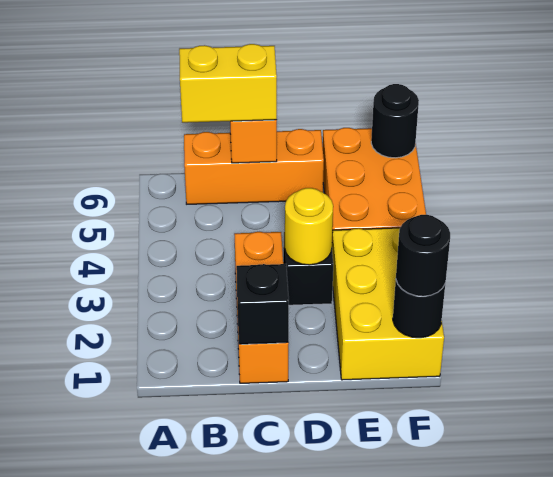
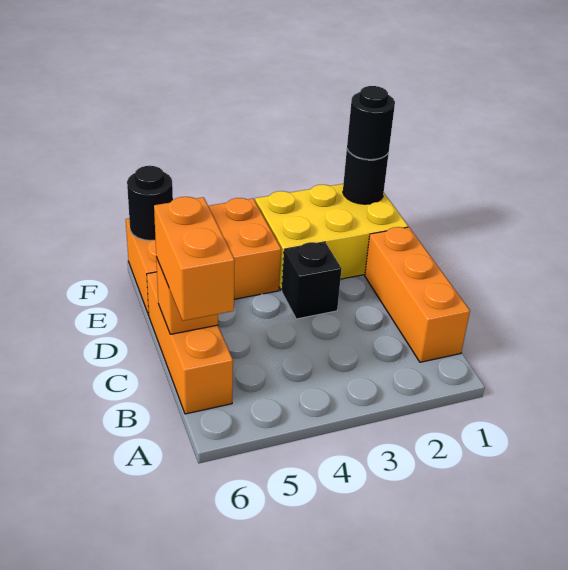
yellow brick B6:C6 level 3 -> orange brick B6:C6 level 3
orange brick C1:C3 level 1 -> orange brick B1:D1 level 1
black brick C1 level 2 -> none
yellow round brick D3 level 2 -> none

